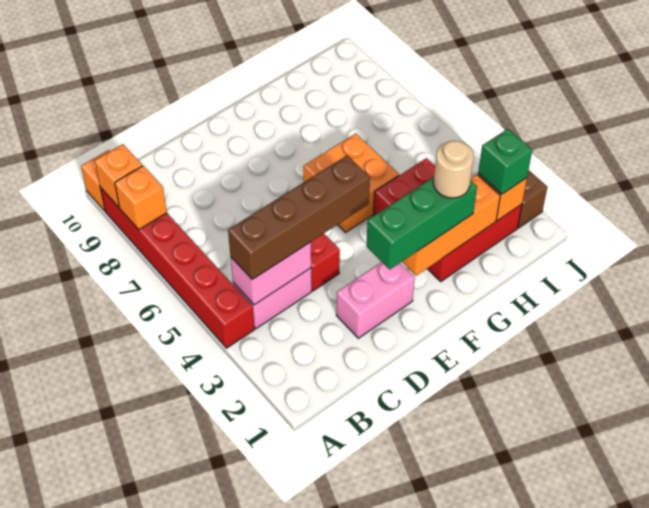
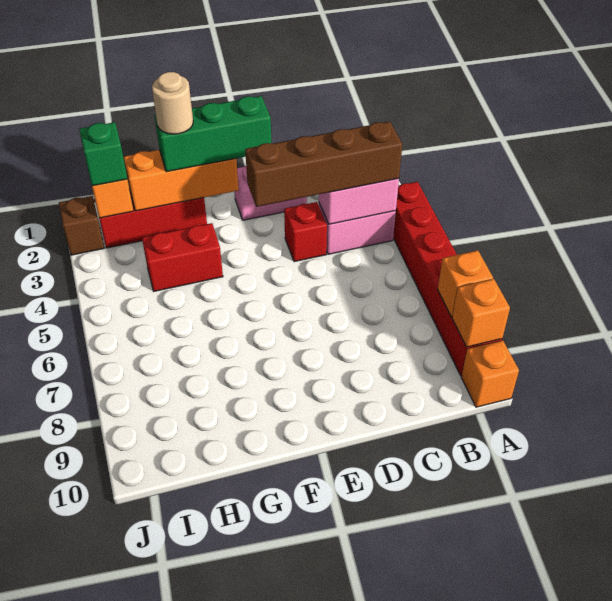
orange brick F5:G6 level 1 -> none

